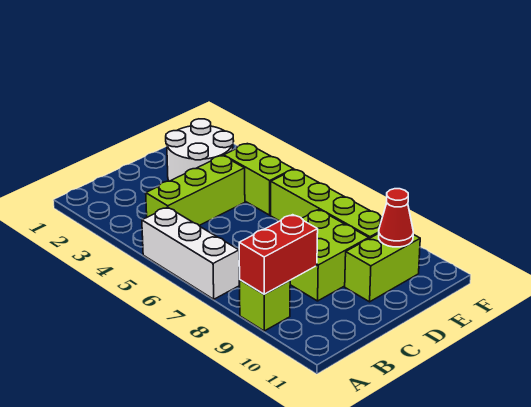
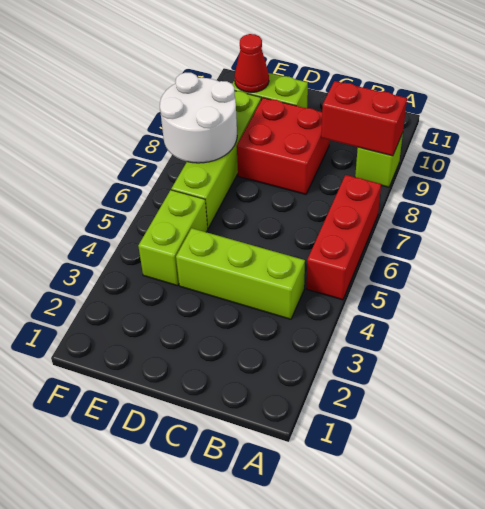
white brick A5:A7 level 1 -> red brick A5:A7 level 1
lime brick C8:D9 level 1 -> red brick C8:D9 level 1
white round brick D2:E3 level 1 -> white round brick E7:F8 level 2

